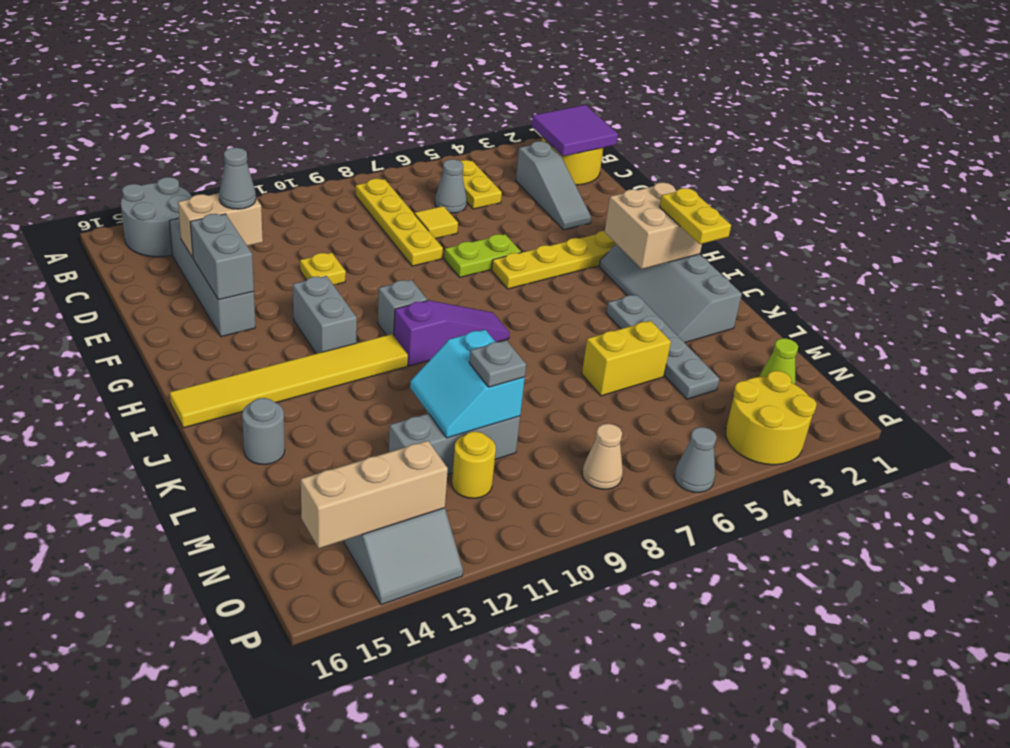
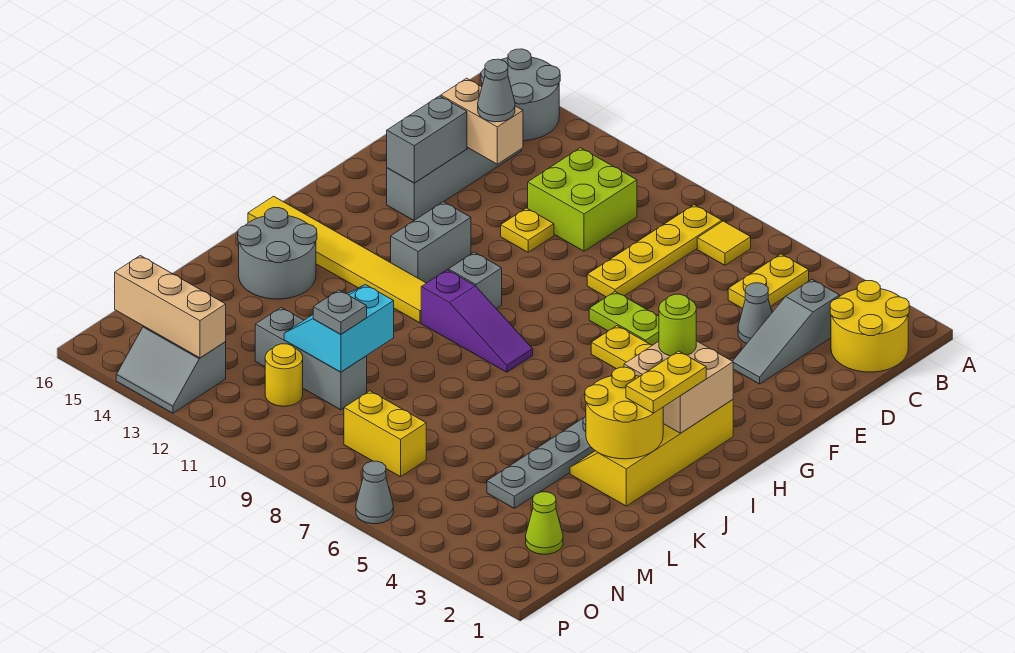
purple tile B1:C2 level 2 -> none
grey cone C6 level 1 -> grey cone D4 level 1
none -> lime brick C10:D11 level 1
yellow tile D7 level 1 -> yellow tile B7 level 1
grey slope H2:K3 level 1 top 2 -> yellow slope H2:K3 level 1 top 2
none -> lime round brick H3 level 3
grey round brick K15 level 1 -> grey round brick J14:K15 level 1
yellow brick L5:L6 level 1 -> yellow brick N7:N8 level 1
yellow round brick O3:P4 level 1 -> yellow round brick J2:K3 level 2
tan cone O8 level 1 -> none

